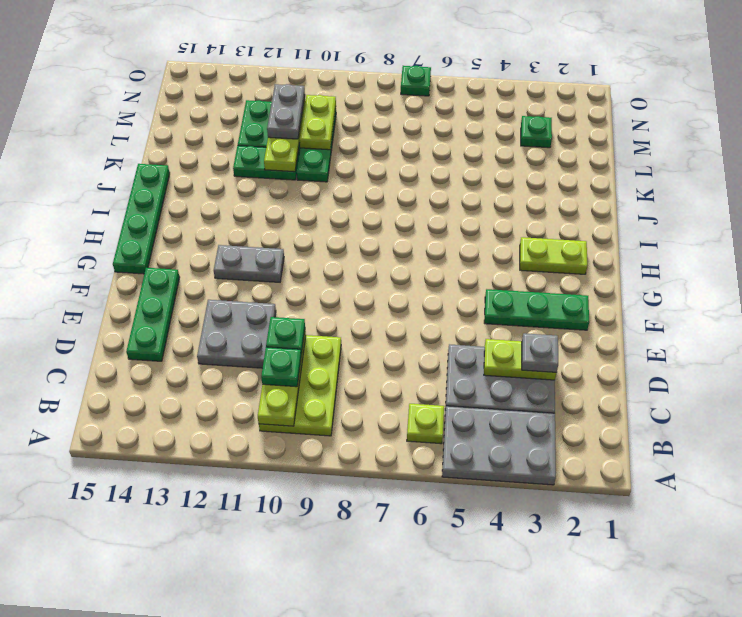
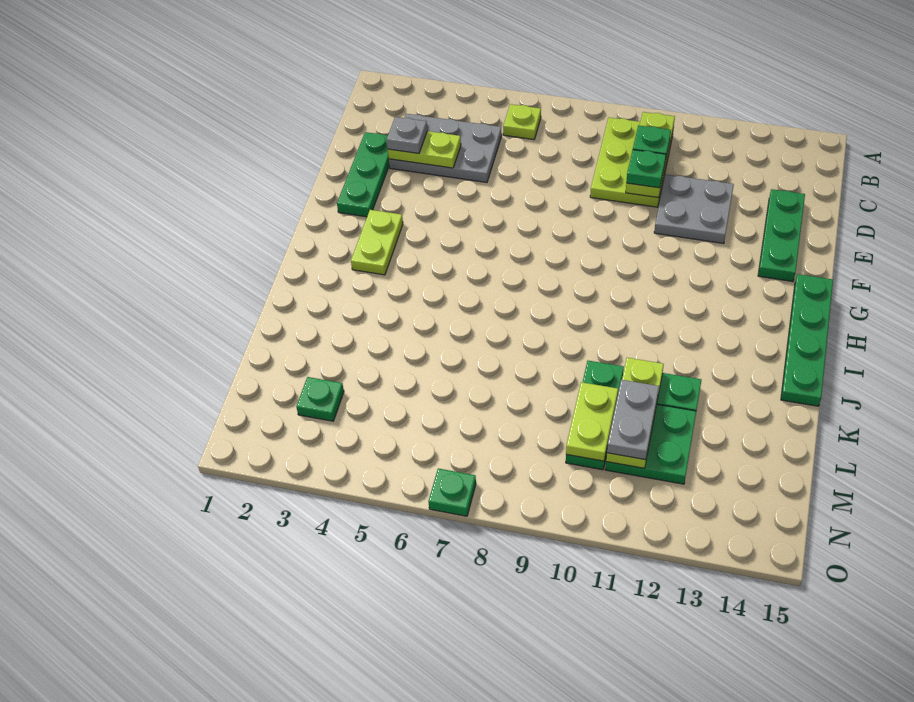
grey plate A3:B5 level 1 -> none
green plate F2:F4 level 1 -> green plate D2:F2 level 1
grey plate G11:G12 level 1 -> none
lime plate H2:H3 level 1 -> lime plate G3:H3 level 1

